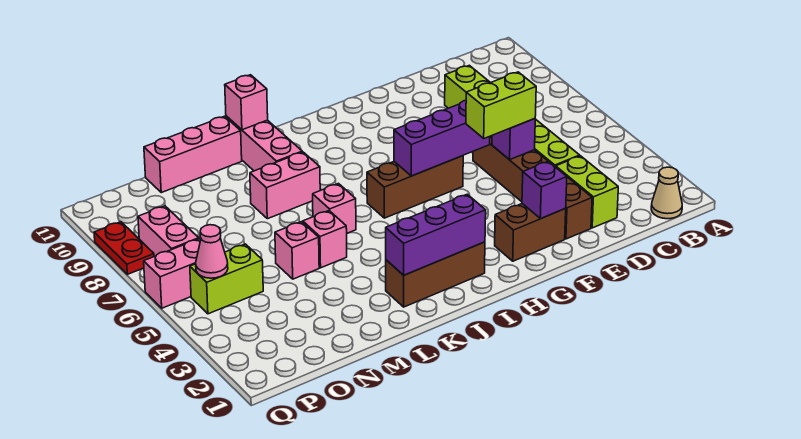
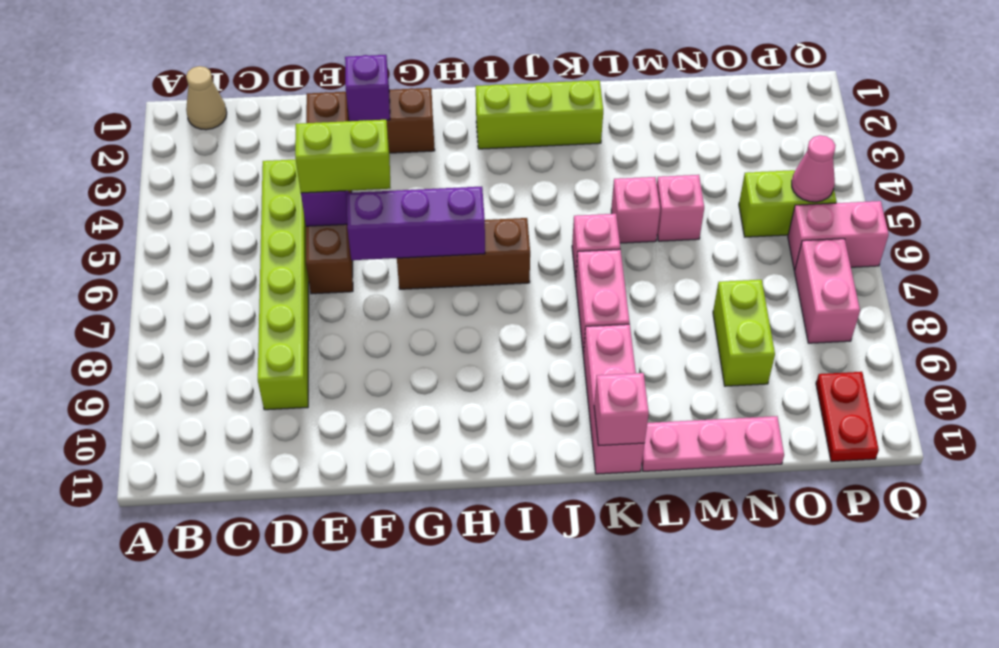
lime brick D2:D3 level 1 -> lime brick N8:N9 level 1
brown brick I2:K2 level 1 -> lime brick I2:K2 level 1
purple brick I2:K2 level 2 -> none
pink brick K8:L8 level 1 -> pink brick K7:K8 level 1
pink brick L11:N11 level 1 -> pink plate L11:N11 level 1
red plate Q8:Q9 level 1 -> red plate P10:P11 level 1

